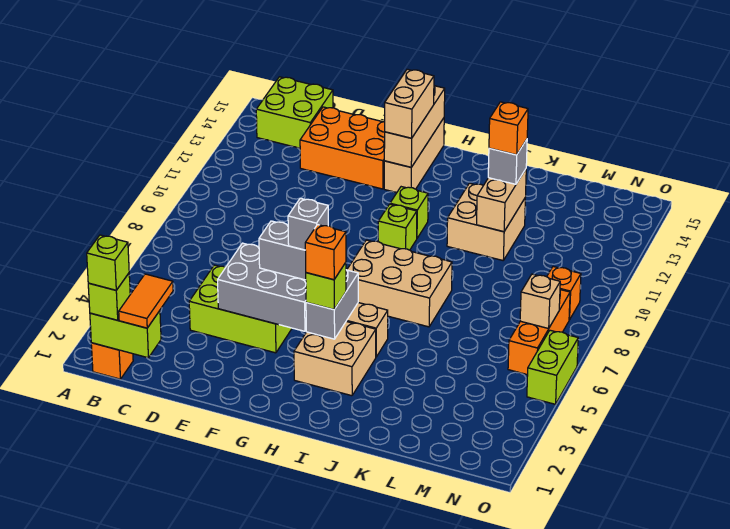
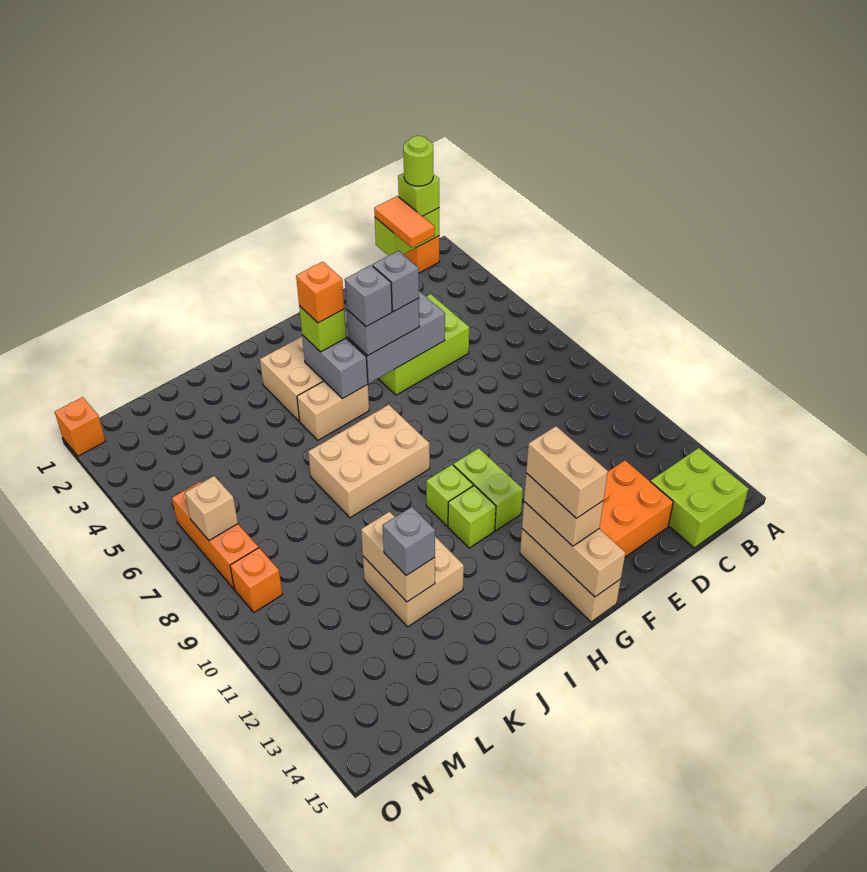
lime brick B1 level 4 -> lime round brick B1 level 4
none -> grey brick F5 level 4
none -> tan brick G13:G14 level 4
orange brick K12 level 4 -> orange brick O1 level 1
lime brick O5:O6 level 1 -> lime brick G10:G11 level 1

